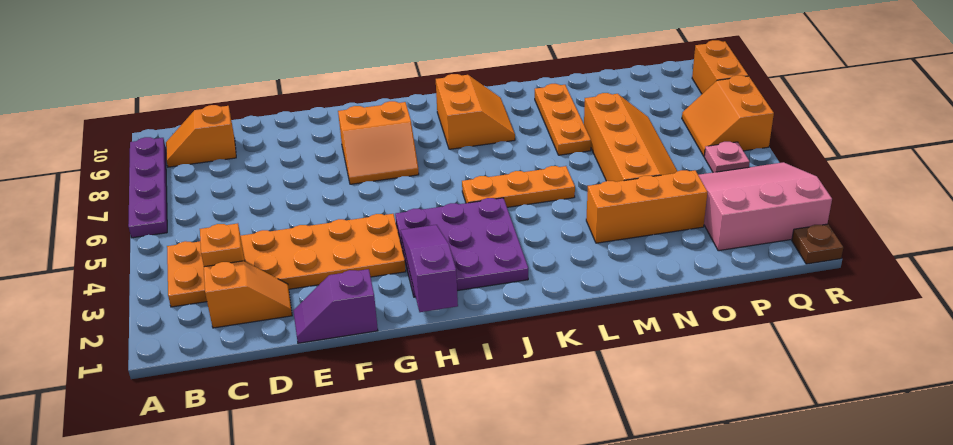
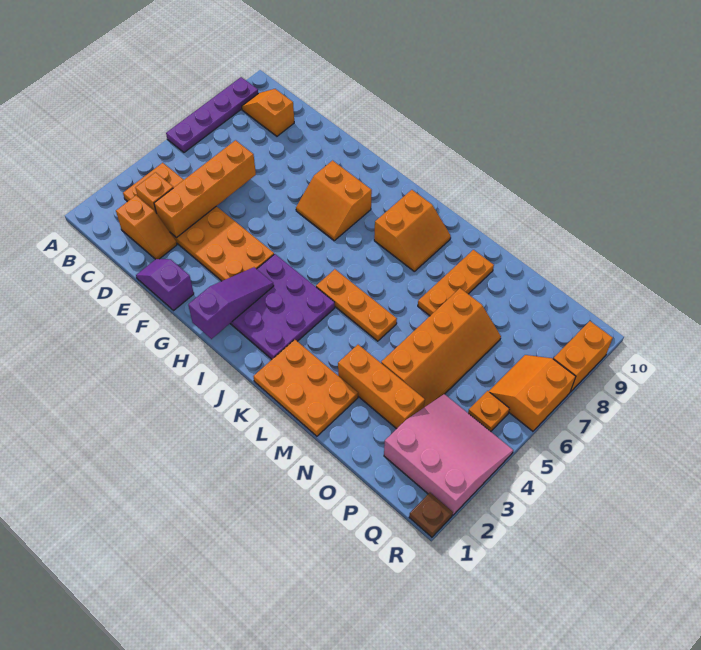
none -> orange brick D3:D6 level 2
none -> orange plate K1:M2 level 1
pink plate Q5 level 1 -> orange plate Q5 level 1

